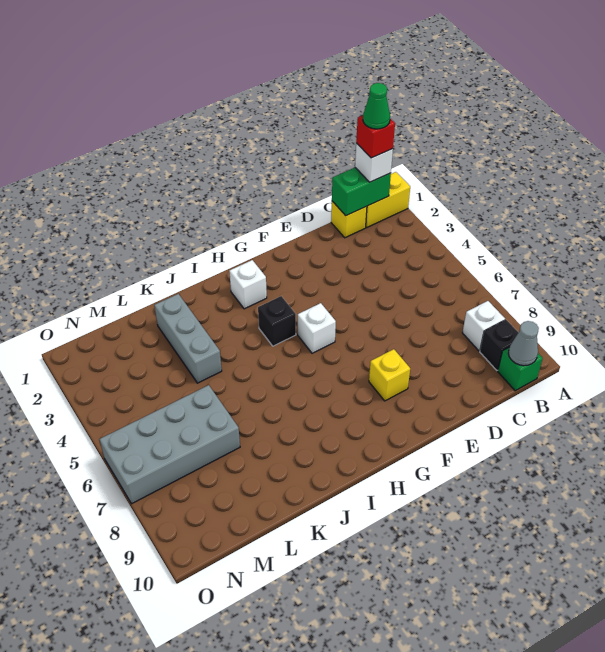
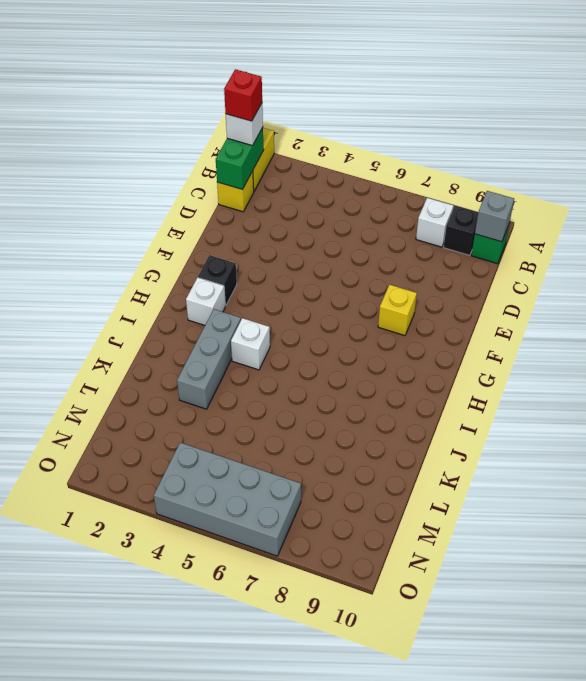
green cone B1 level 5 -> none
grey cone B10 level 2 -> grey brick B10 level 2
white brick G5 level 1 -> white brick I4 level 1
black brick H4 level 1 -> black brick G2 level 1
grey brick K2:K4 level 1 -> grey brick I3:K3 level 1
grey brick L6:O7 level 1 -> grey brick N4:O7 level 1

